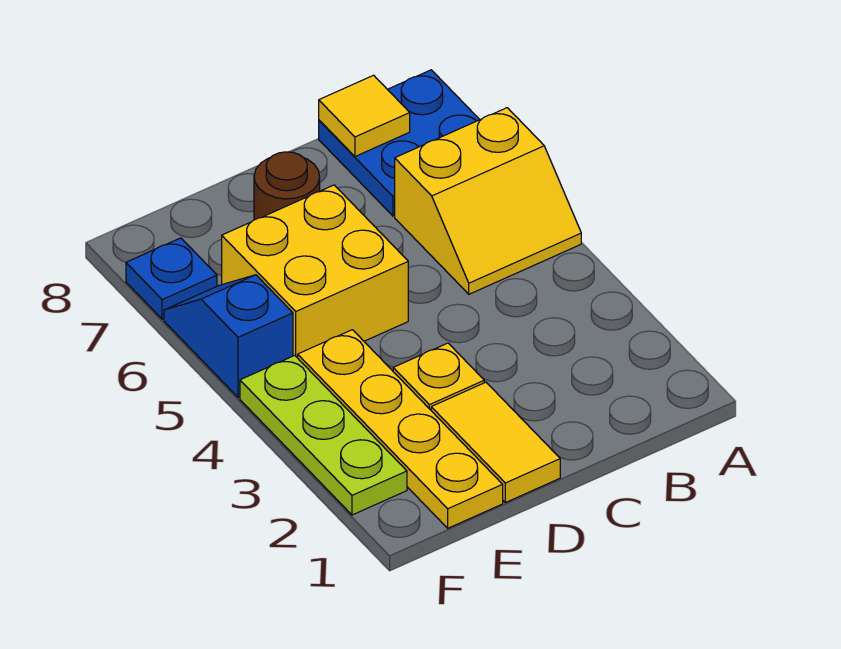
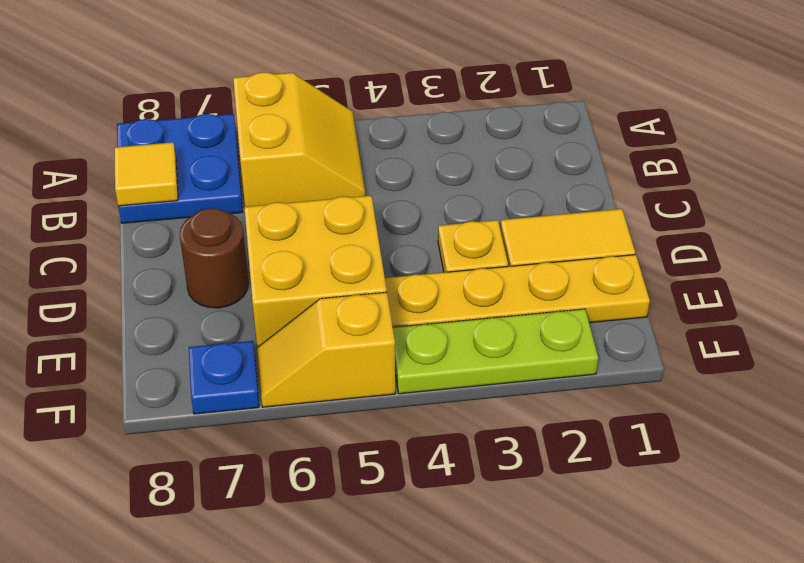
blue slope F5:F6 level 1 top 5 -> yellow slope F5:F6 level 1 top 5

